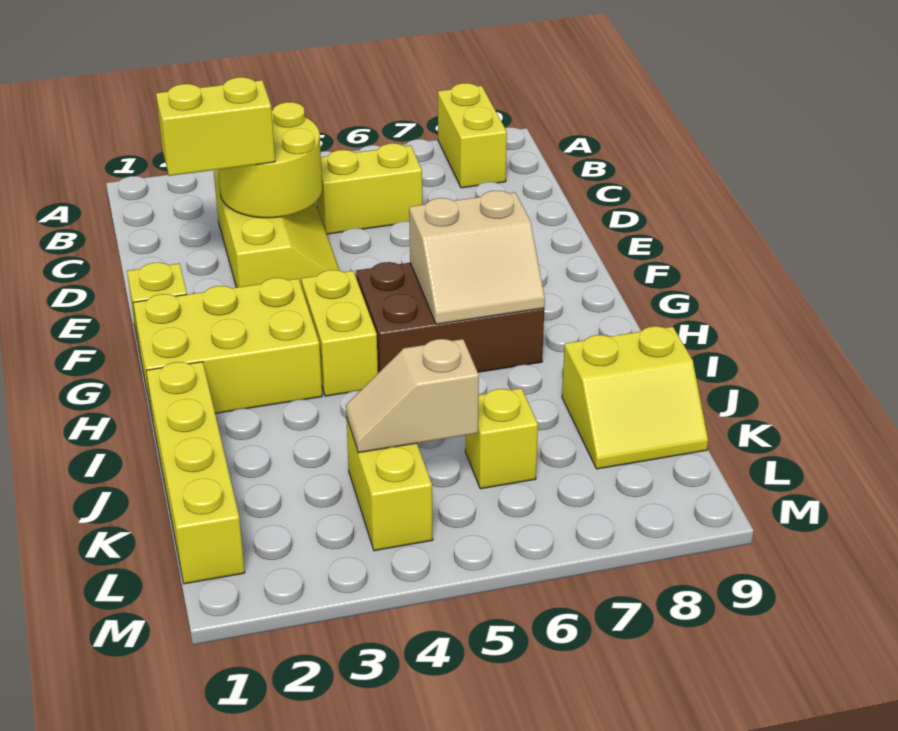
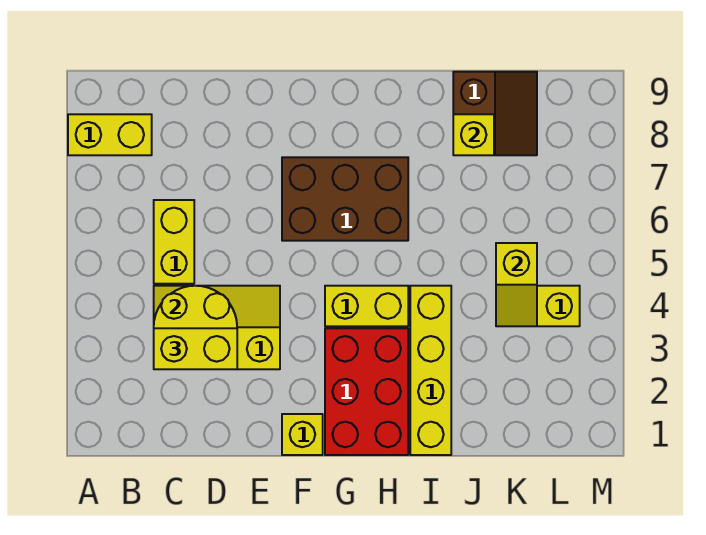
yellow brick D2:D3 level 3 -> yellow brick C3:D3 level 3
yellow brick G1:H3 level 1 -> red brick G1:H3 level 1
brown brick G5:H7 level 1 -> brown brick F6:H7 level 1
tan slope G6:H7 level 2 top G -> none
yellow brick I1:L1 level 1 -> yellow brick I1:I4 level 1
yellow slope J8:K9 level 1 top J -> brown slope J8:K9 level 1 top J
tan slope K4:K5 level 2 top 5 -> yellow slope K4:K5 level 2 top 5
yellow brick K6 level 1 -> yellow brick J8 level 2

